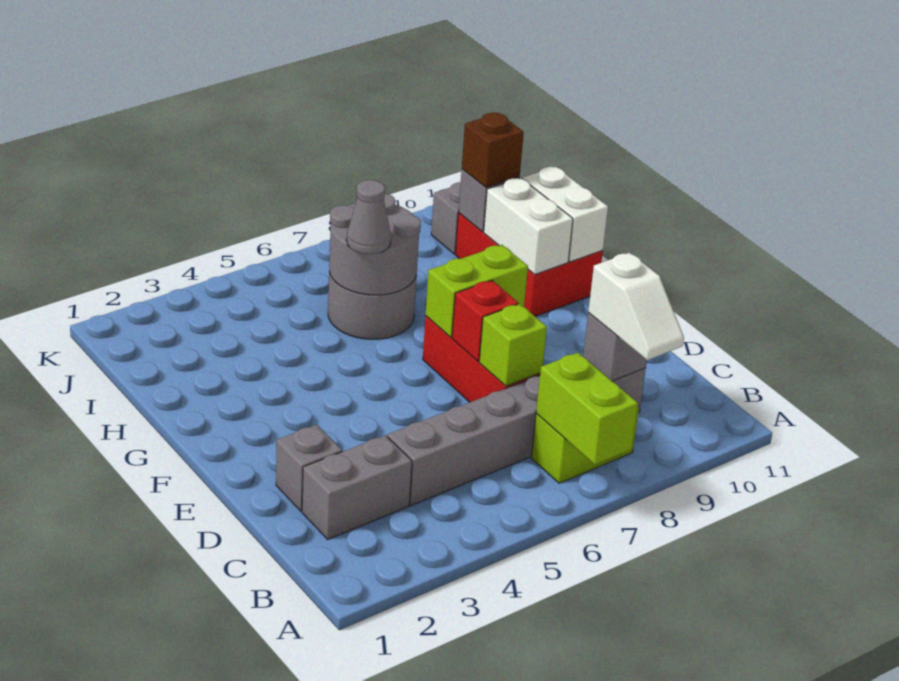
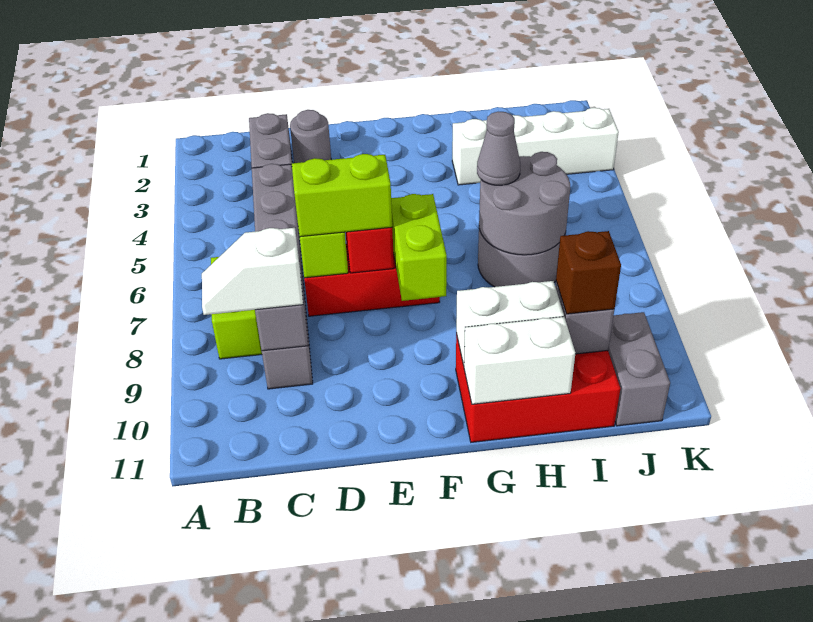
lime brick A7:B7 level 2 -> lime brick D7:E7 level 3
grey brick D2 level 1 -> grey round brick D2 level 1
none -> white brick H3:K3 level 1

